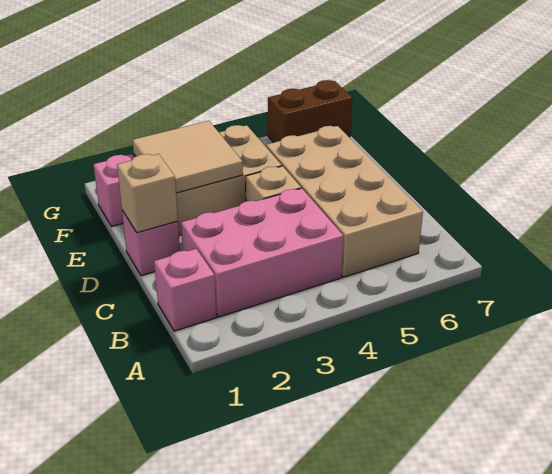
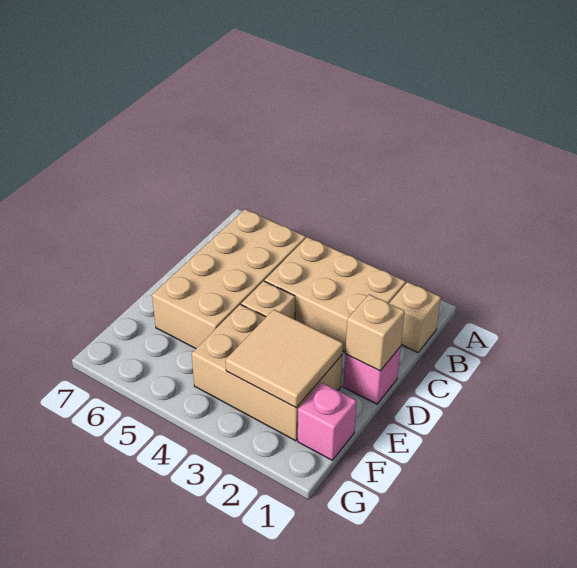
pink brick B1 level 1 -> tan brick B1 level 1
pink brick B2:C4 level 1 -> tan brick B2:C4 level 1
brown brick G6:G7 level 1 -> none

